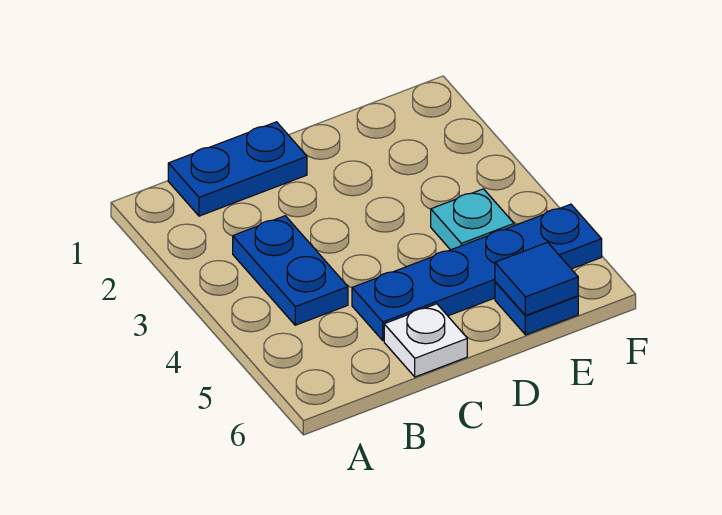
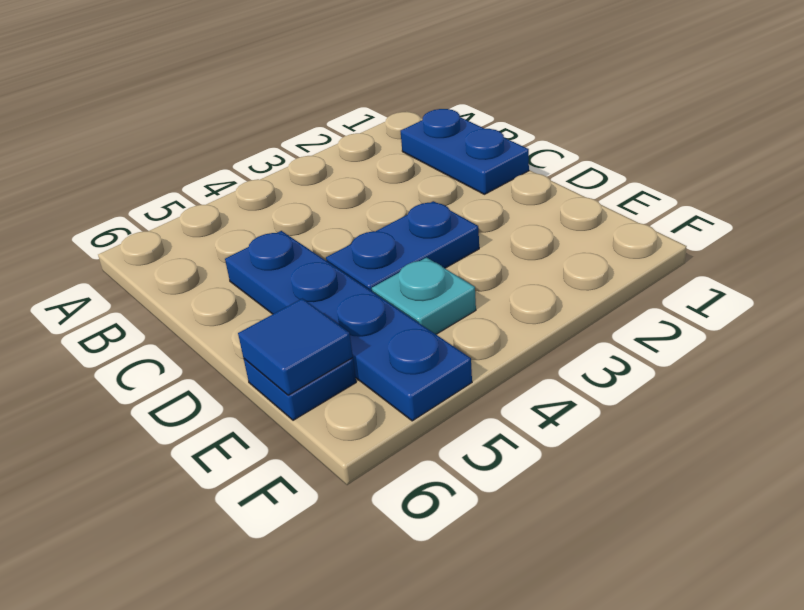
blue plate B3:B4 level 1 -> blue plate D3:D4 level 1
white plate C6 level 1 -> none

